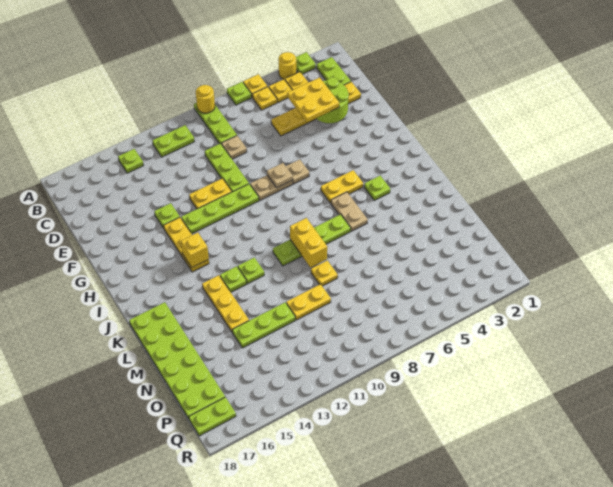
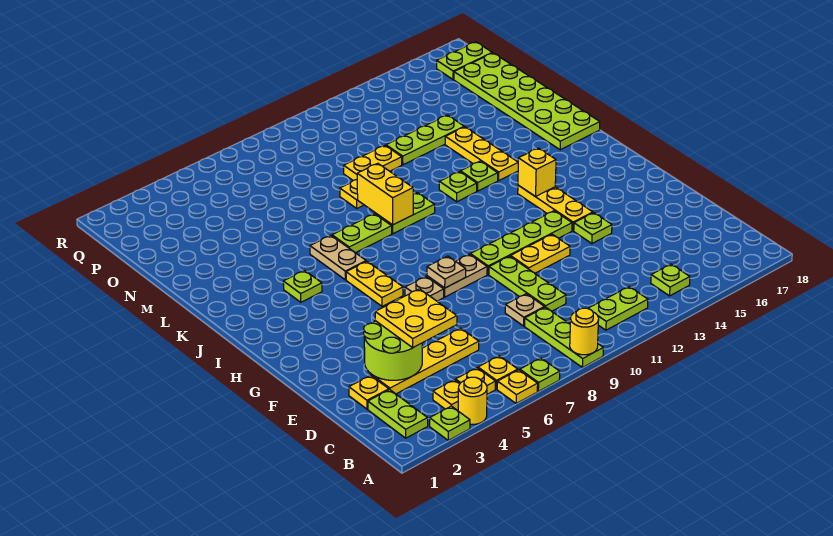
yellow plate I5:I6 level 1 -> yellow plate H6:I6 level 1

